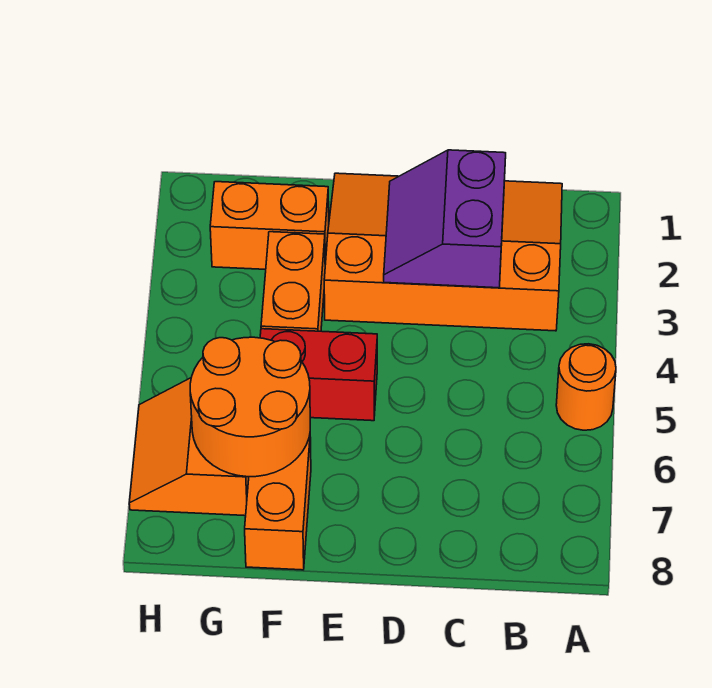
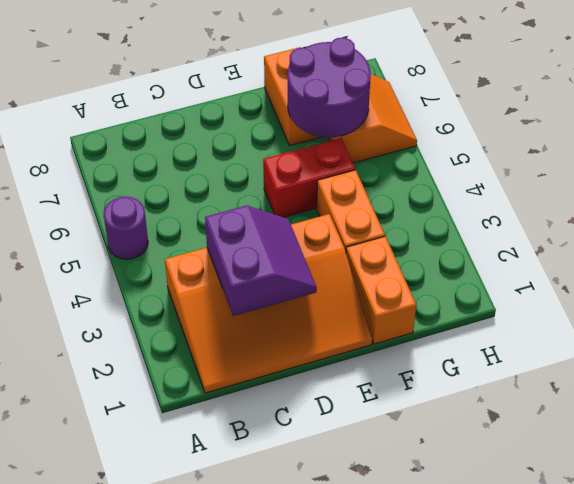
orange round brick A5 level 1 -> purple round brick A5 level 1
orange brick F2:G2 level 1 -> orange brick F1:F2 level 1
orange round brick F6:G7 level 2 -> purple round brick F6:G7 level 2

